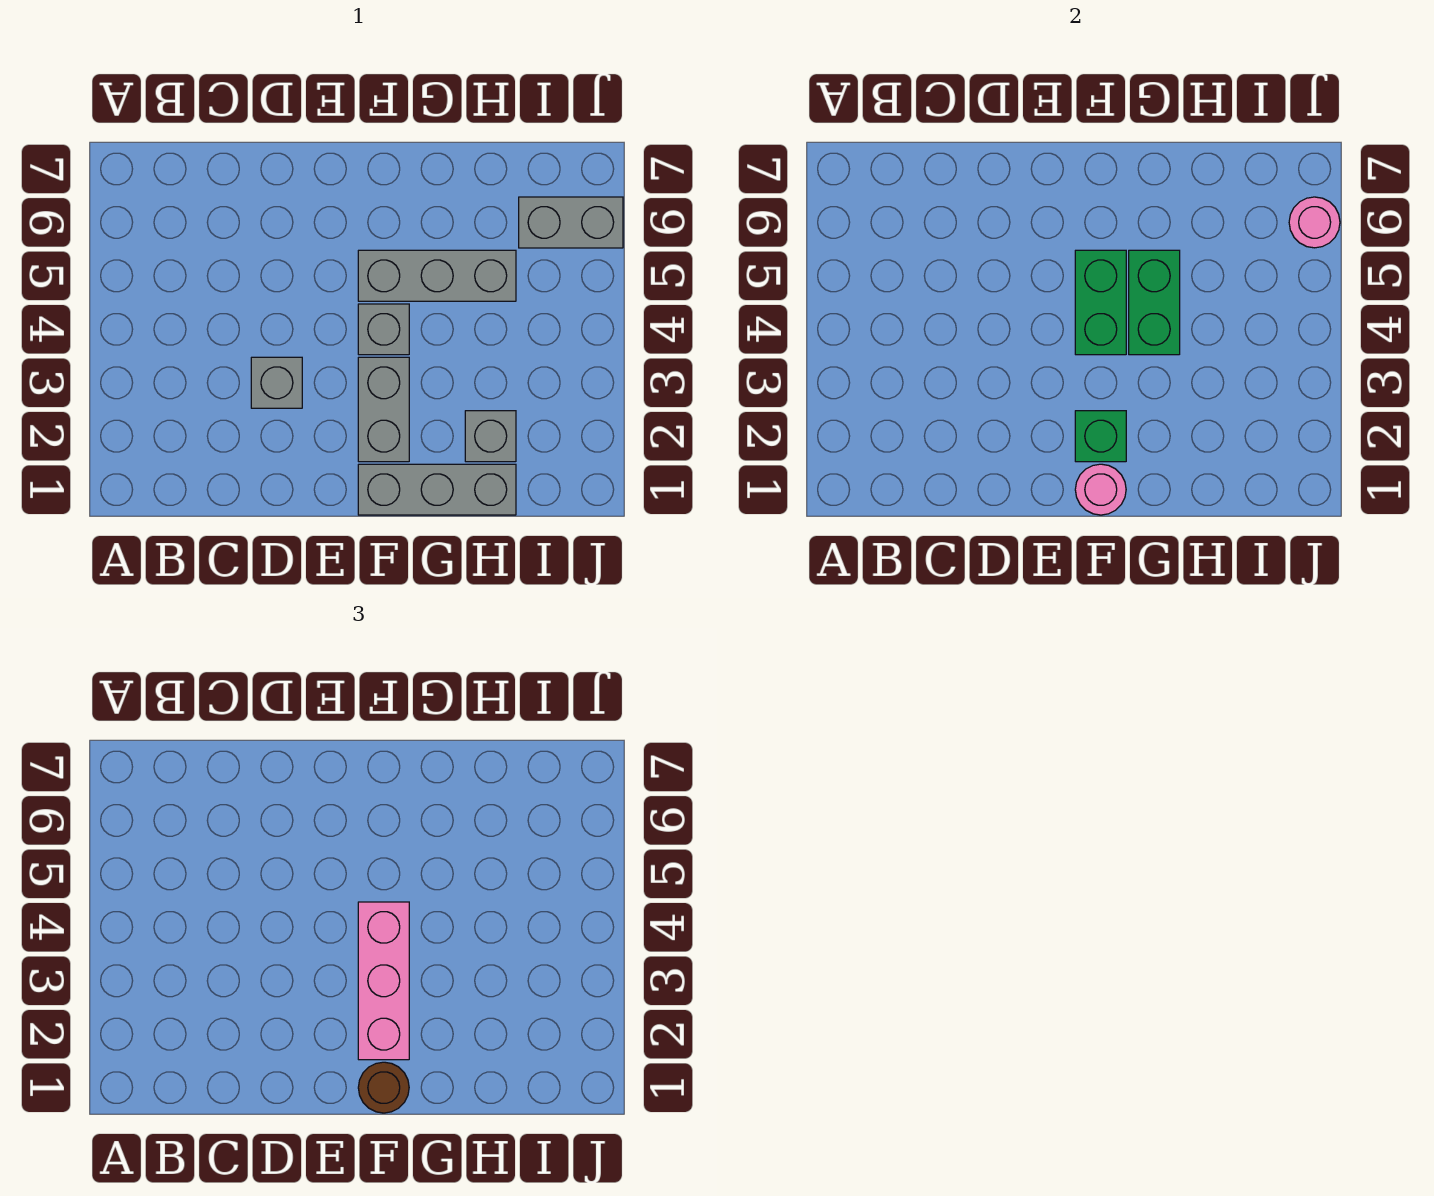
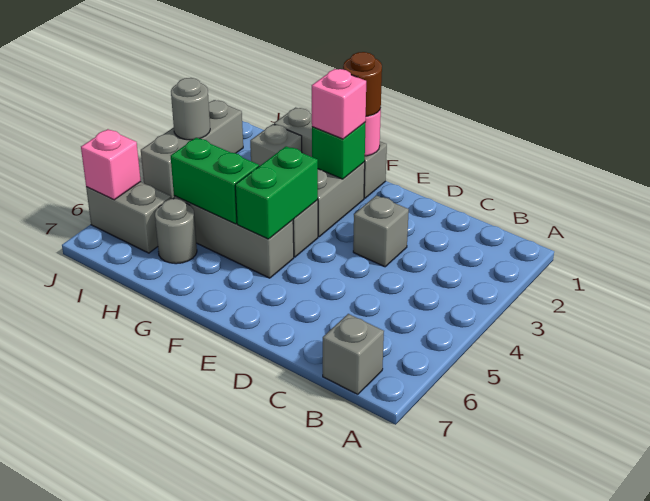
none -> grey brick B7 level 1
pink brick F2:F4 level 3 -> pink brick F2 level 3
green brick G4:G5 level 2 -> green brick G5:H5 level 2
none -> grey round brick H6 level 1
none -> grey brick J2:J4 level 1
none -> grey round brick J3 level 2
pink round brick J6 level 2 -> pink brick J6 level 2

